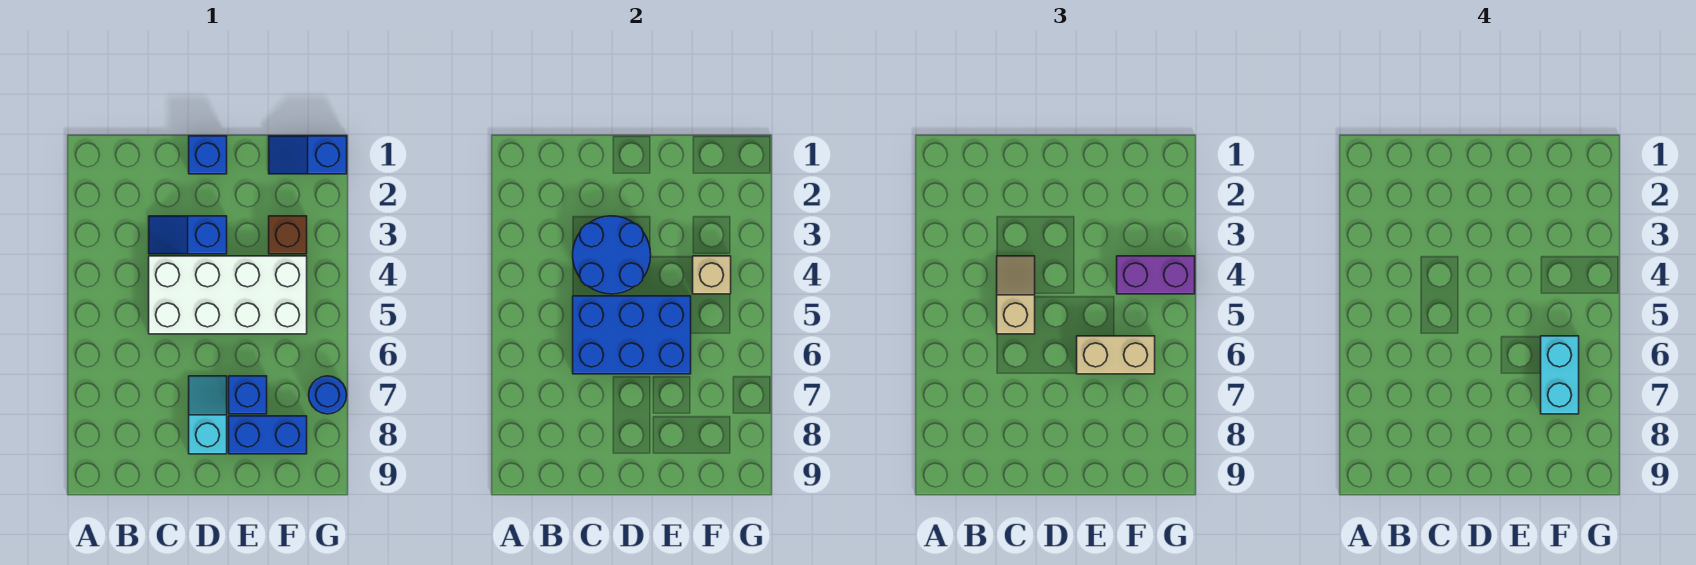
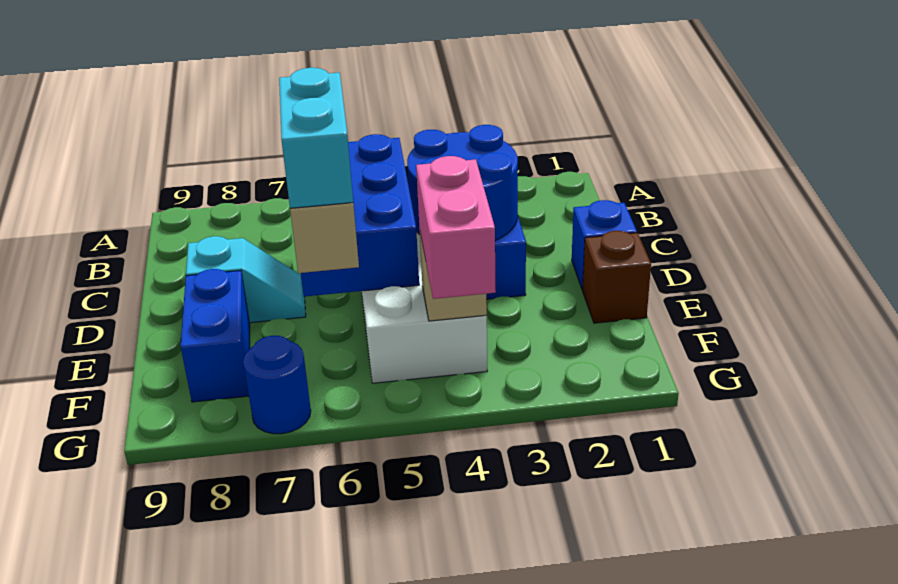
tan slope C4:C5 level 3 top 5 -> none
blue brick E7 level 1 -> none
blue slope F1:G1 level 1 top G -> none
brown brick F3 level 1 -> brown brick E1 level 1
purple brick F4:G4 level 3 -> pink brick F4:G4 level 3
cyan brick F6:F7 level 4 -> cyan brick E6:F6 level 4

